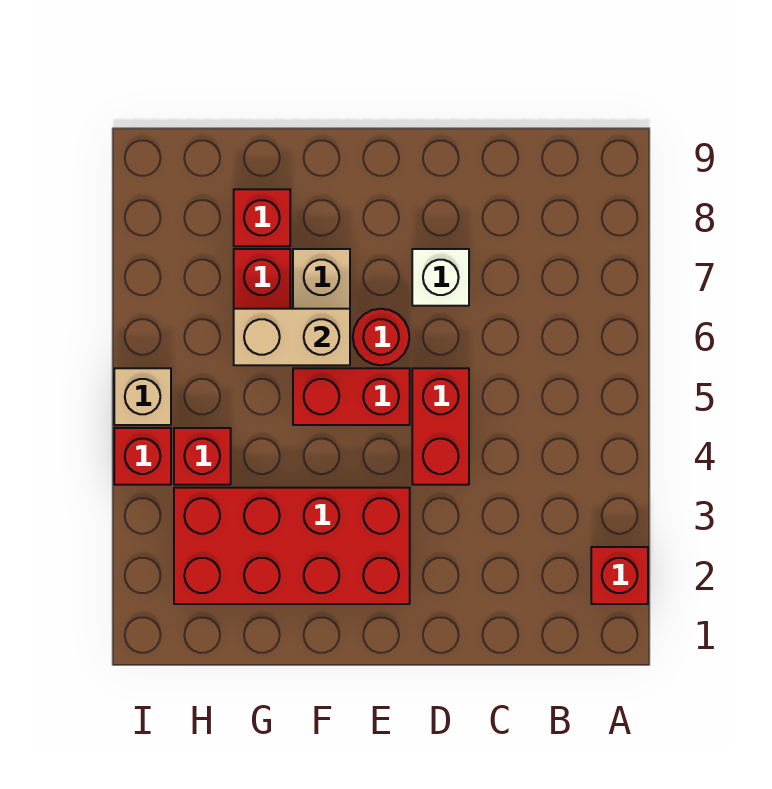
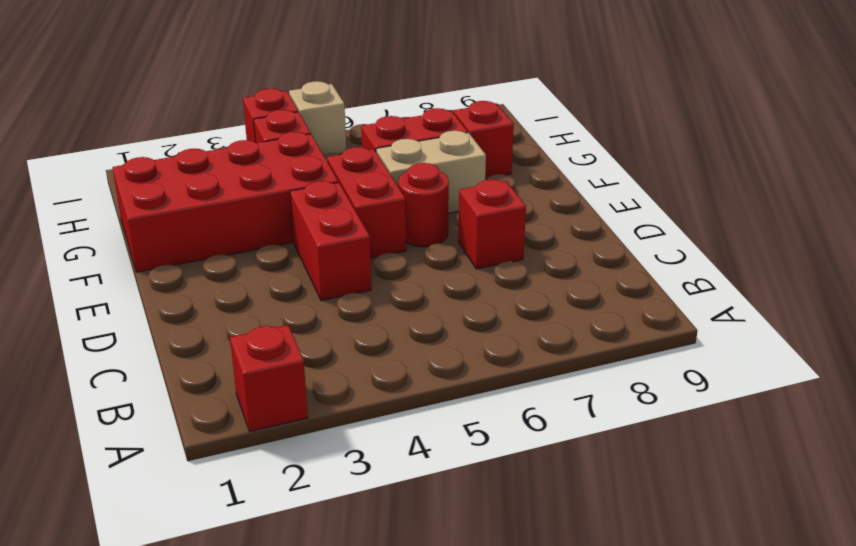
red brick D4:D5 level 1 -> red brick D4:E4 level 1
white brick D7 level 1 -> red brick D7 level 1
red brick E2:H3 level 1 -> red brick F1:G4 level 1
tan brick F6:G6 level 2 -> none

